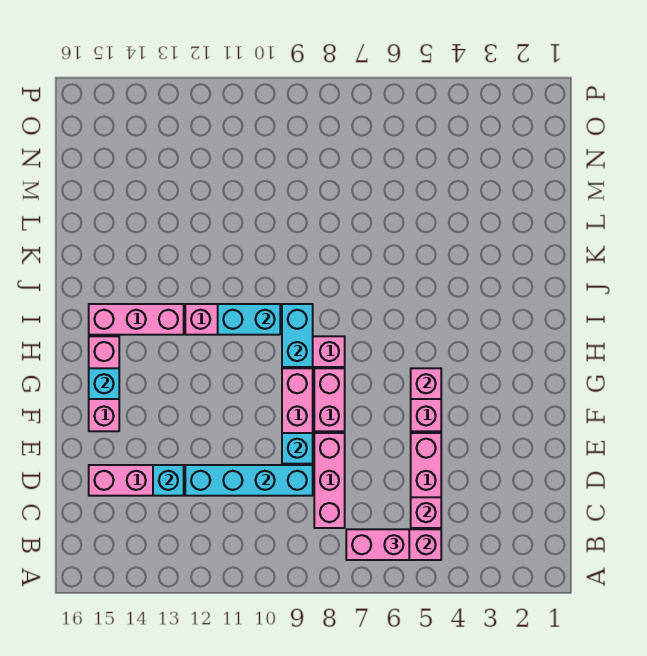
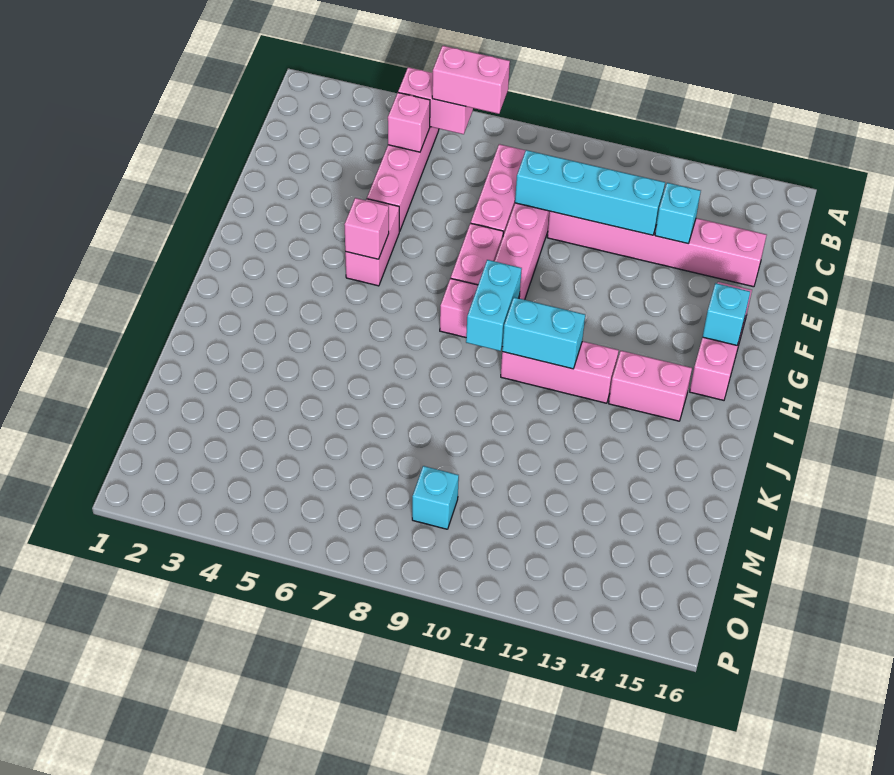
cyan brick E9 level 2 -> cyan brick N9 level 1
pink brick I13:I15 level 1 -> pink brick I13:I14 level 1

